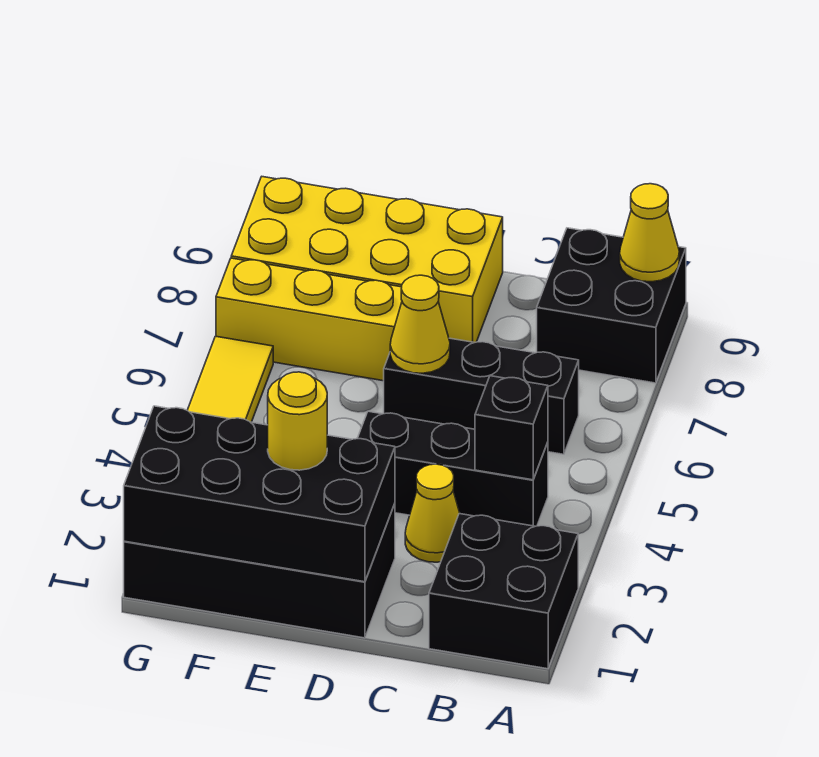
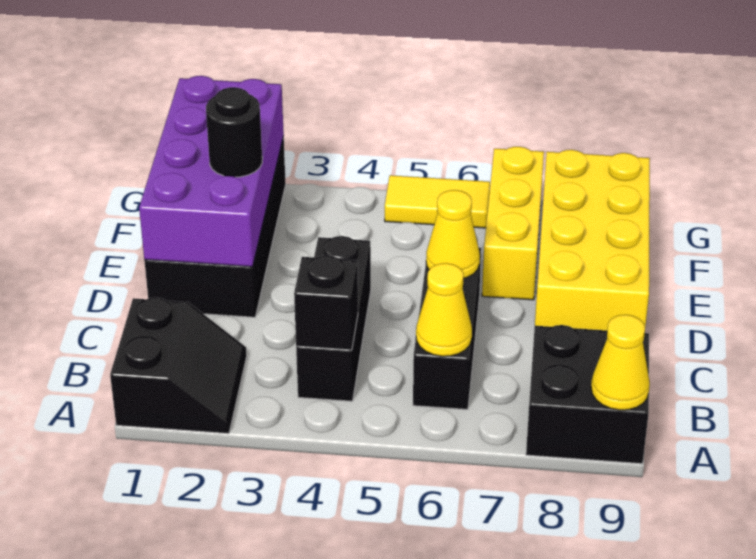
black brick A1:B2 level 1 -> black slope A1:B2 level 1 top 1
yellow cone C3 level 1 -> yellow cone B6 level 2
black brick D1:G2 level 2 -> purple brick D1:G2 level 2
yellow round brick E2 level 3 -> black round brick E2 level 3

